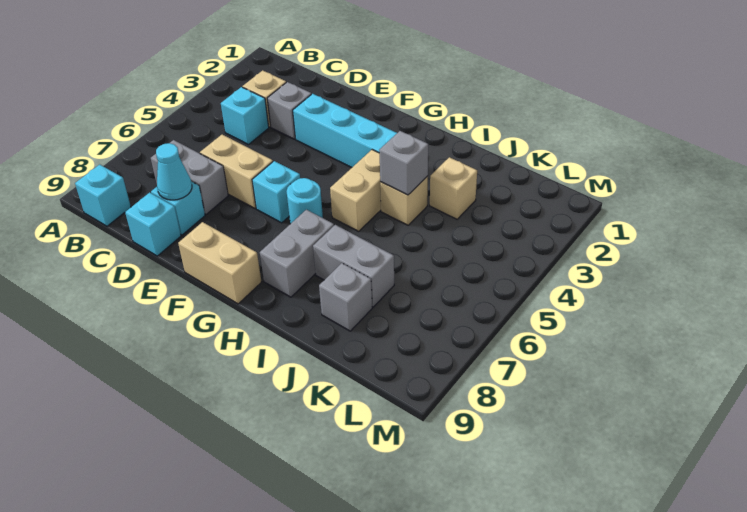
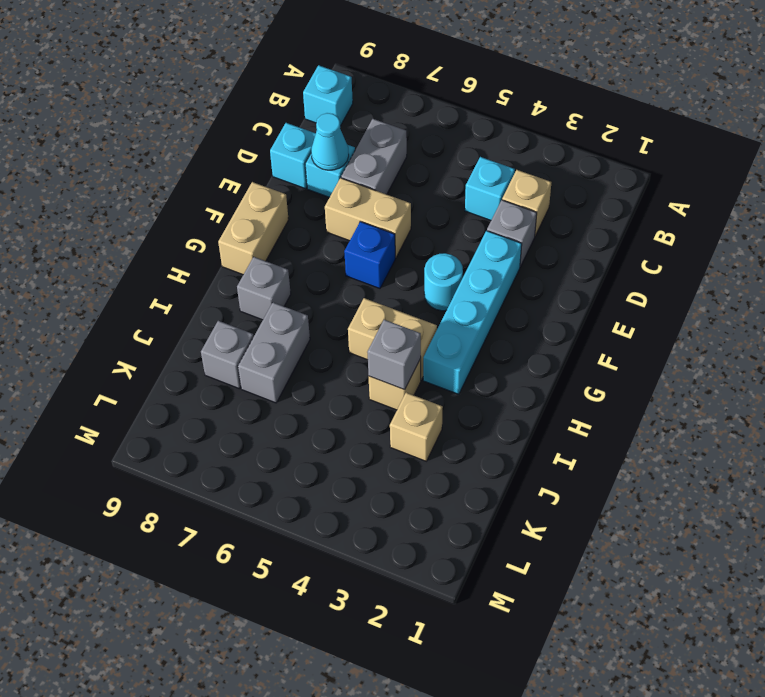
tan brick D6:E6 level 1 -> tan brick E6:E7 level 1
cyan brick F6 level 1 -> blue brick F6 level 1
cyan round brick G6 level 1 -> cyan round brick F4 level 1
grey brick H7:H8 level 1 -> grey brick H8 level 1

